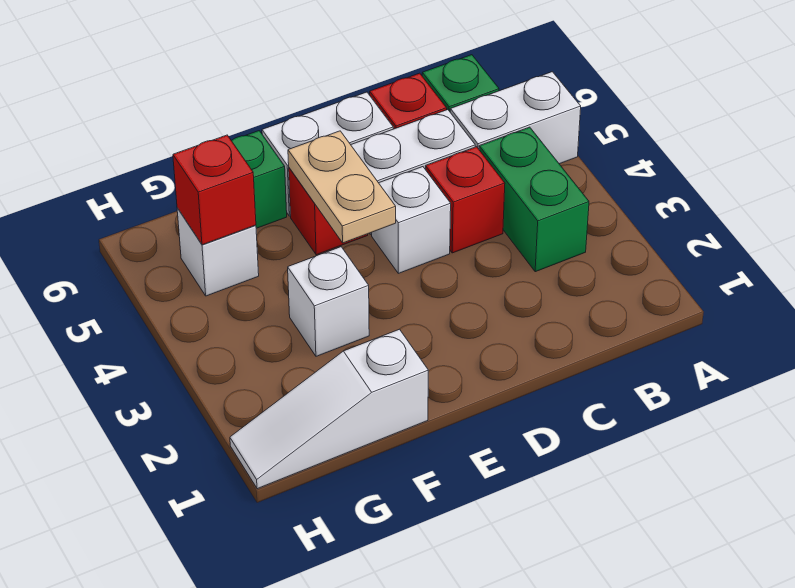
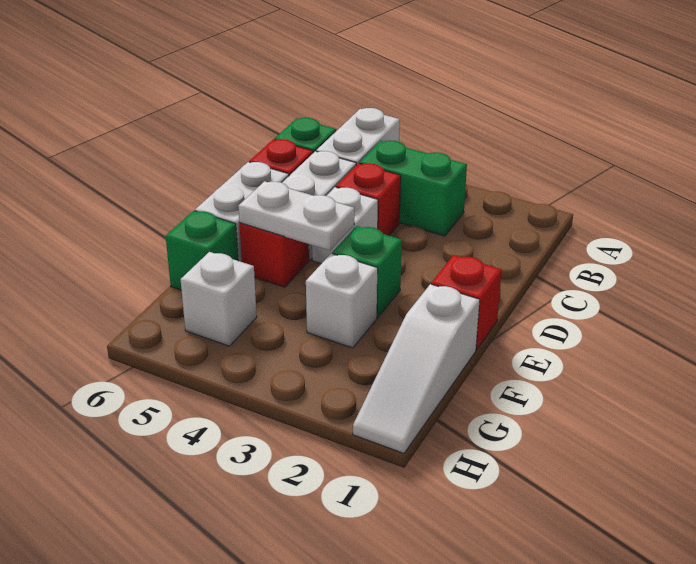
none -> green brick E3 level 1
tan plate E4:E5 level 2 -> white plate E4:E5 level 2
red brick G5 level 2 -> red brick E1 level 1

